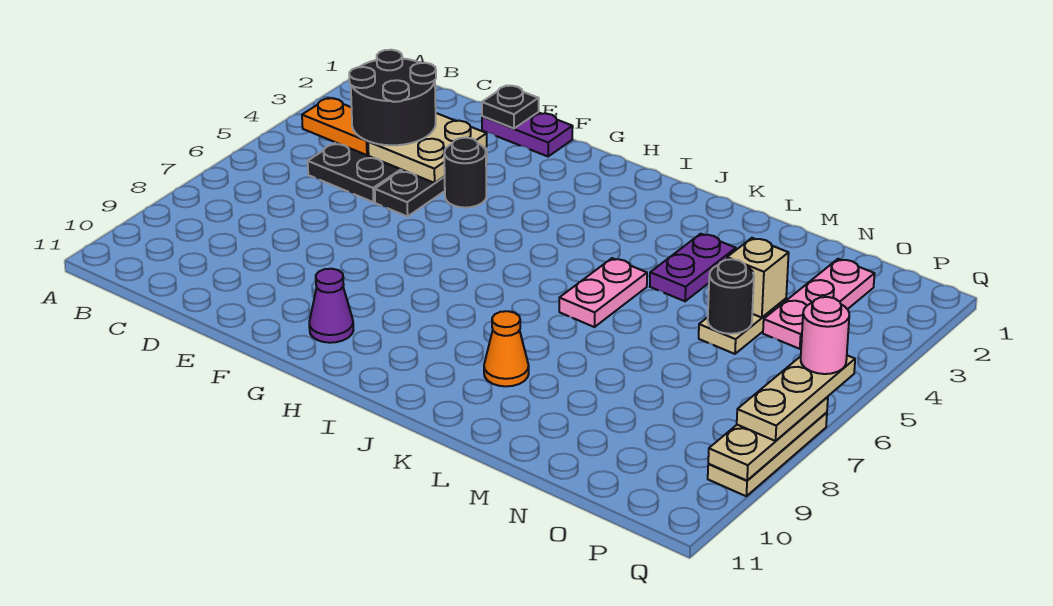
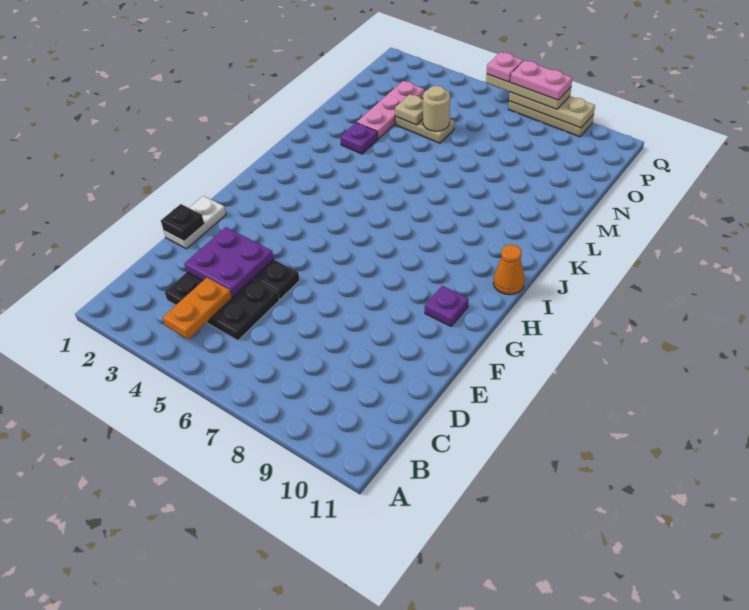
black round brick C3:D4 level 3 -> none
tan plate D3:E4 level 2 -> purple plate D3:E4 level 2
purple plate E1:F1 level 1 -> white plate E1:F1 level 1
black round brick F4 level 1 -> none
purple cone G10 level 1 -> purple plate G10 level 1
pink plate K5:K6 level 1 -> pink plate Q7:Q8 level 4
orange cone K9 level 1 -> orange cone I11 level 1
purple plate L3:L4 level 1 -> purple plate L3 level 1
tan brick N4 level 2 -> tan plate N4 level 2
black round brick N5 level 2 -> tan round brick N5 level 2
pink plate O2:O4 level 1 -> pink plate M3:O3 level 1
pink round brick Q6 level 4 -> pink plate Q6 level 4

